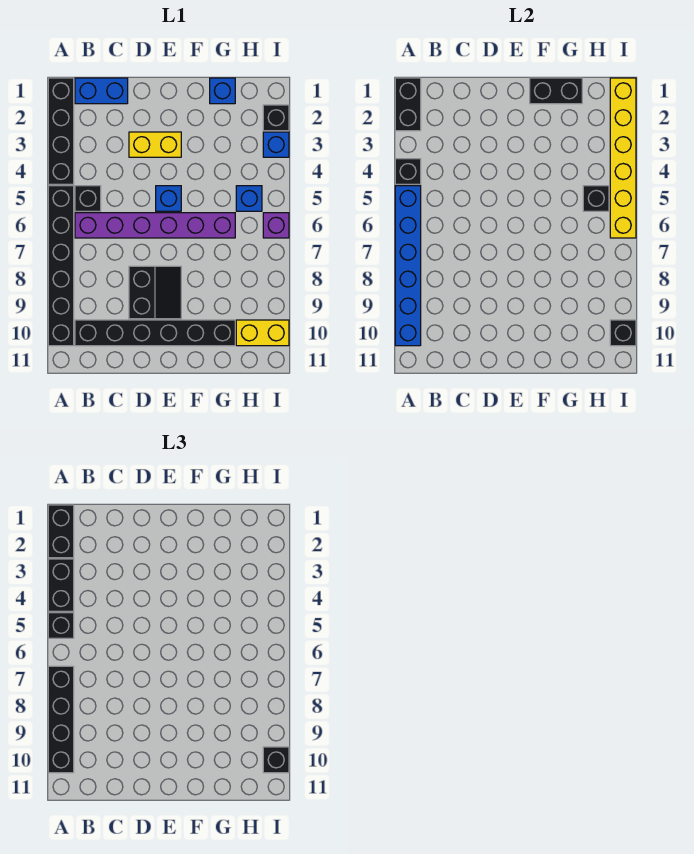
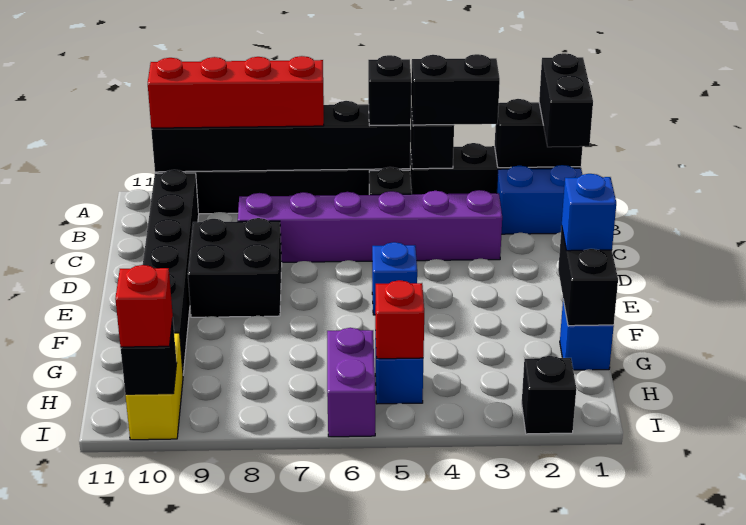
black brick A1:A2 level 3 -> black brick A1:B1 level 3
blue brick A5:A10 level 2 -> black brick A5:A10 level 2
black brick A7:A10 level 3 -> red brick A7:A10 level 3
blue brick B1:C1 level 1 -> blue brick B1:B2 level 1
purple brick B6:G6 level 1 -> purple brick C3:C8 level 1
yellow brick D3:E3 level 1 -> none
black slope D8:E9 level 1 top D -> black brick D8:E9 level 1
black brick H5 level 2 -> red brick H5 level 2
yellow brick I1:I6 level 2 -> none
blue brick I3 level 1 -> blue brick F1 level 3
purple brick I6 level 1 -> purple brick H6:I6 level 1
black brick I10 level 3 -> red brick I10 level 3

